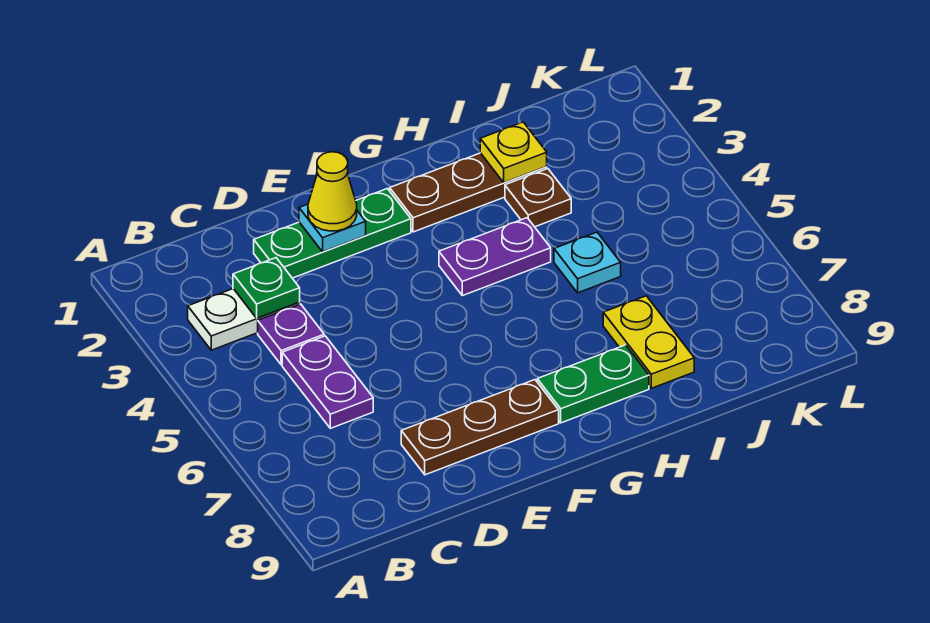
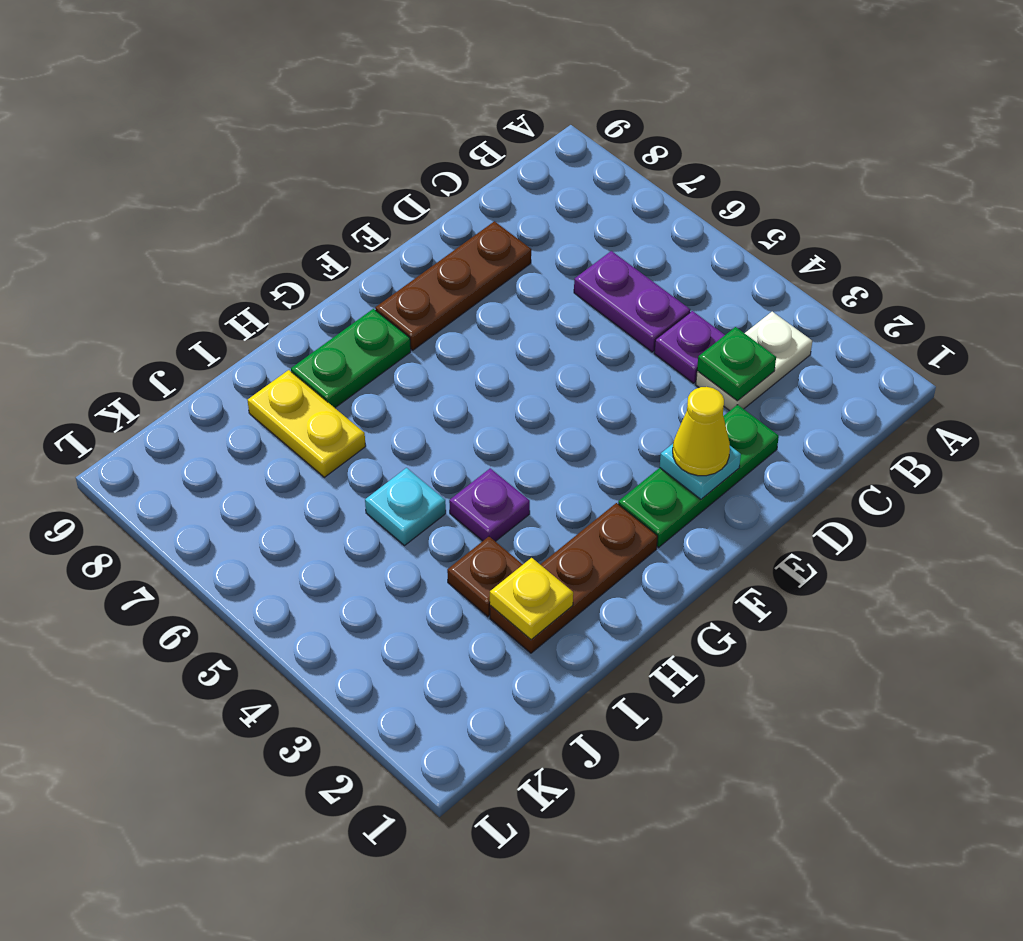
purple plate G4:H4 level 1 -> purple plate H4 level 1

